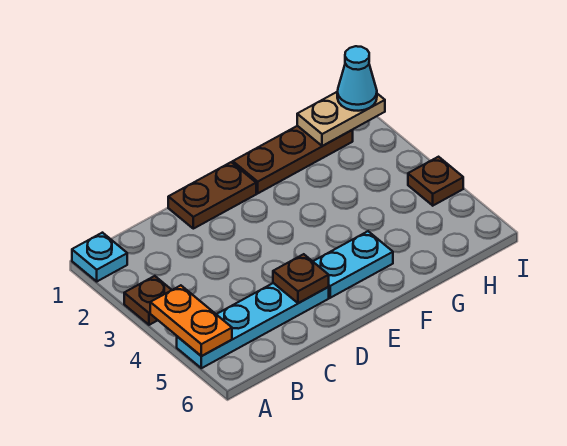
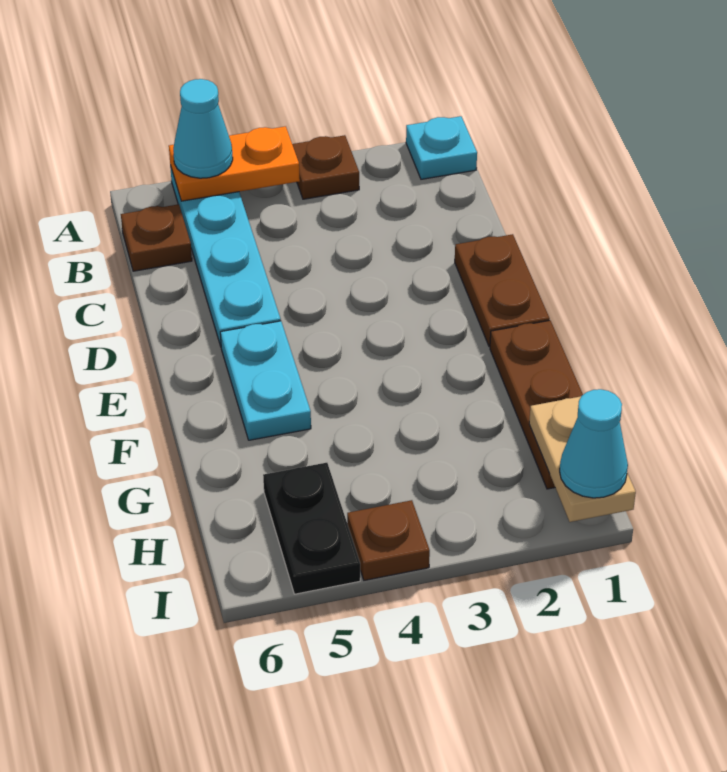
none -> cyan cone A5 level 3
brown plate D5 level 2 -> brown plate B6 level 1
none -> black plate H5:I5 level 1

